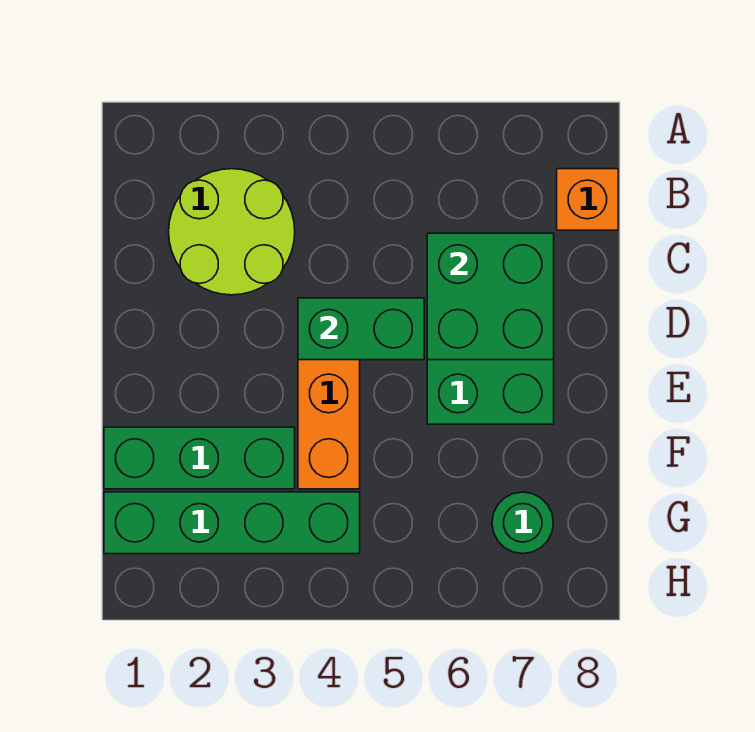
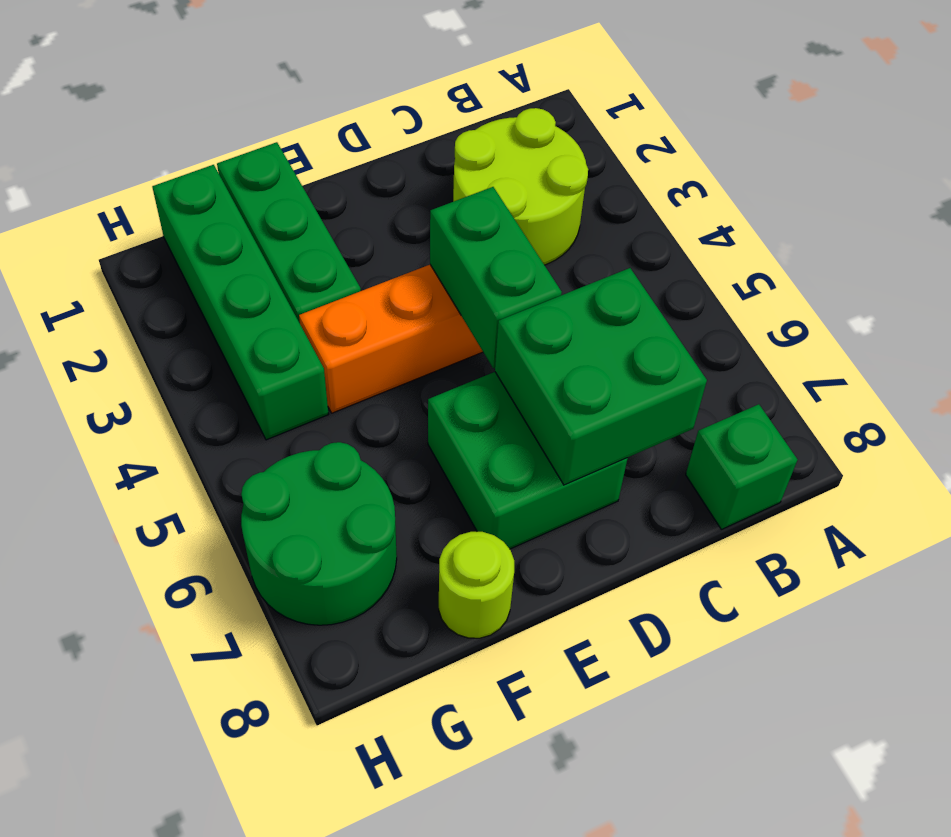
orange brick B8 level 1 -> green brick B8 level 1
none -> lime round brick F8 level 1
green round brick G7 level 1 -> green round brick G6:H7 level 1

